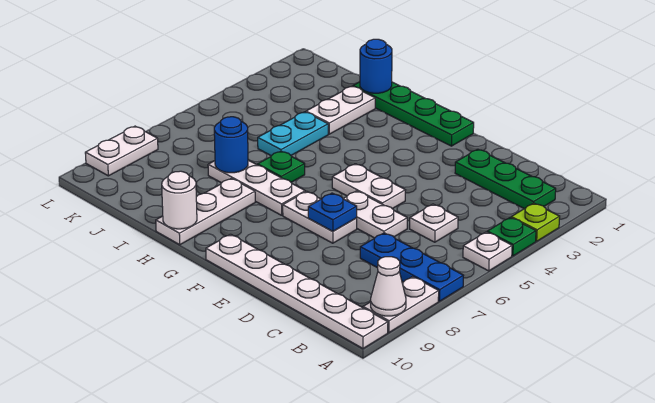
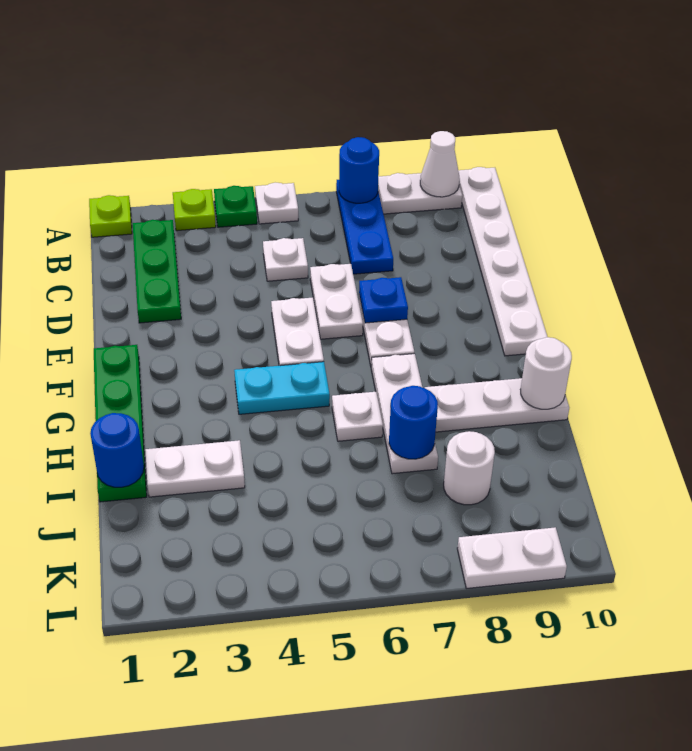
none -> lime plate A1 level 1
none -> blue round brick A7 level 2
green plate H6 level 1 -> white plate H6 level 1
cyan plate I4:I5 level 1 -> cyan plate G4:G5 level 1
none -> white round brick J8 level 1

